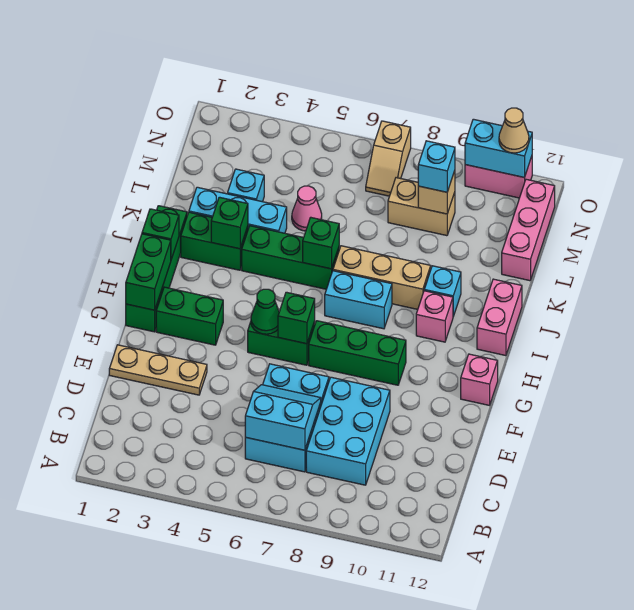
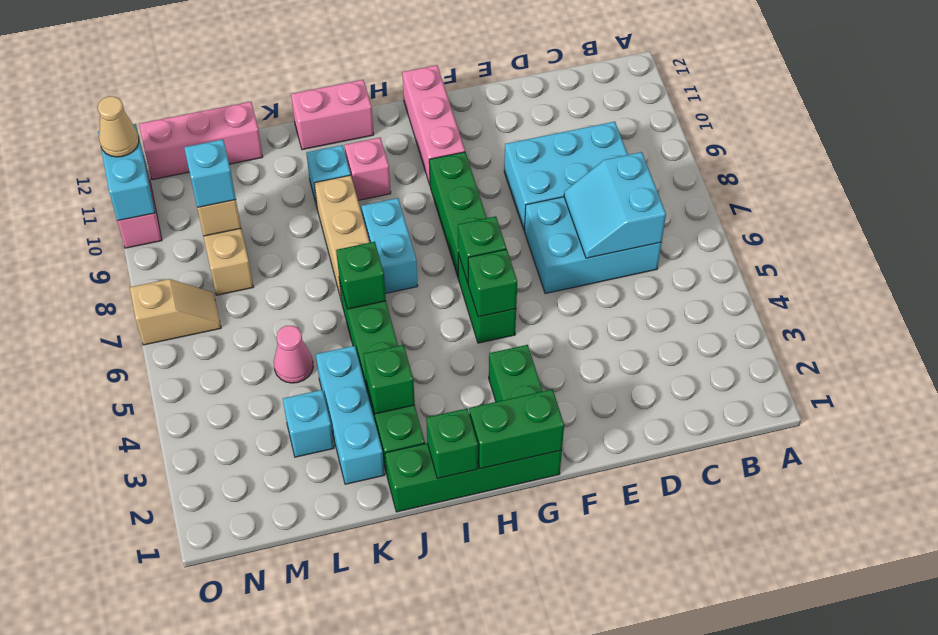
tan plate E1:E3 level 1 -> none
green cone G5 level 2 -> green brick G5 level 2
pink brick G12 level 1 -> pink brick G10:G12 level 1

